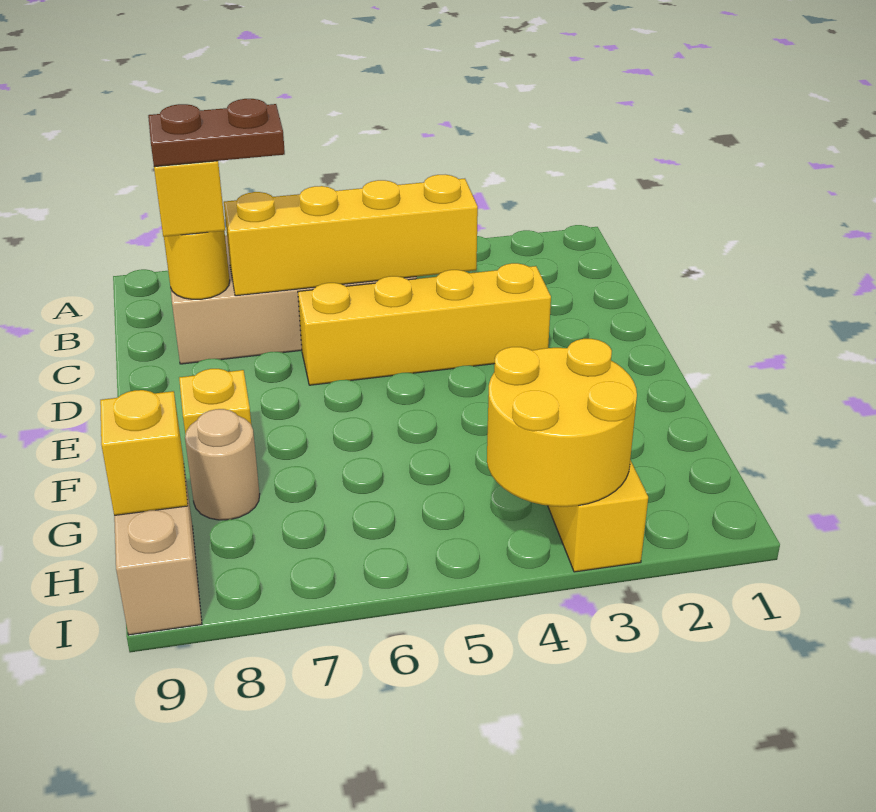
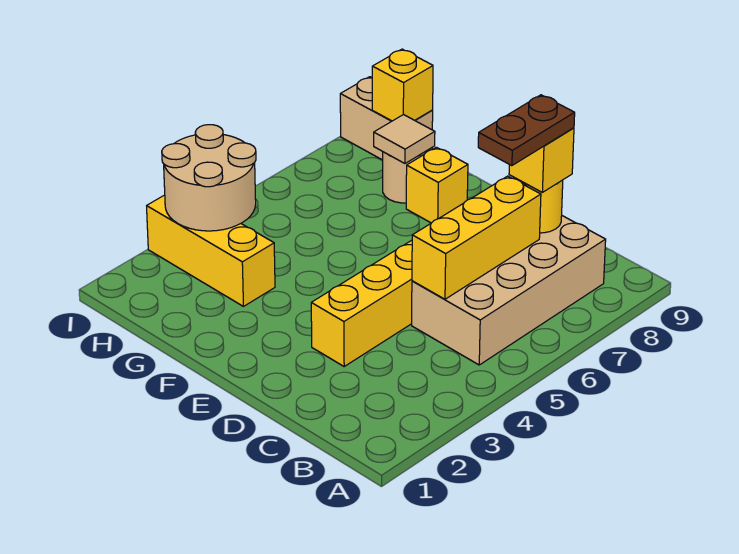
yellow brick C4:C7 level 2 -> yellow brick C5:C7 level 2
none -> tan tile G8 level 2
yellow round brick H3:I4 level 2 -> tan round brick H3:I4 level 2

